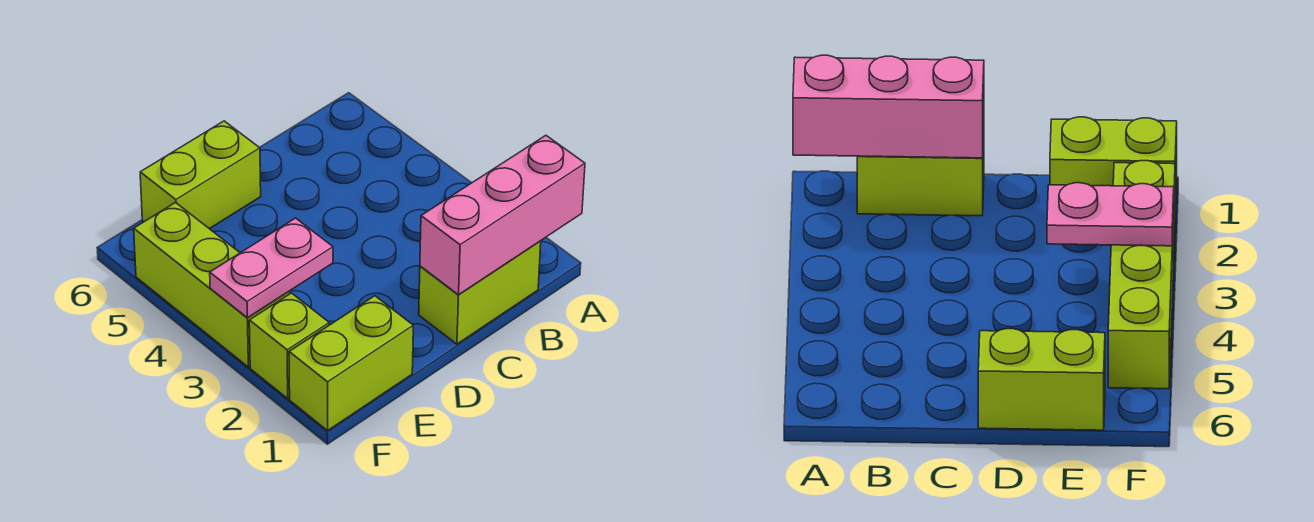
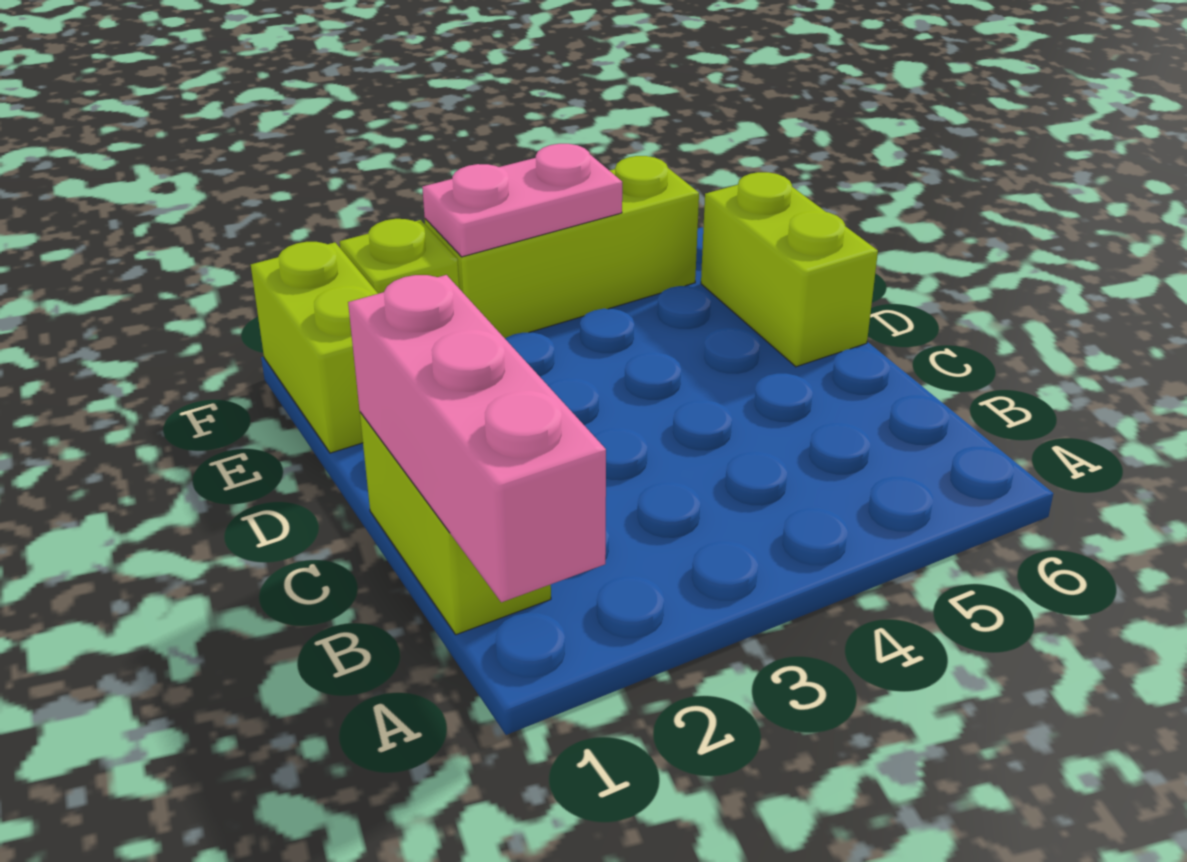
pink plate E3:F3 level 2 -> pink plate F3:F4 level 2

